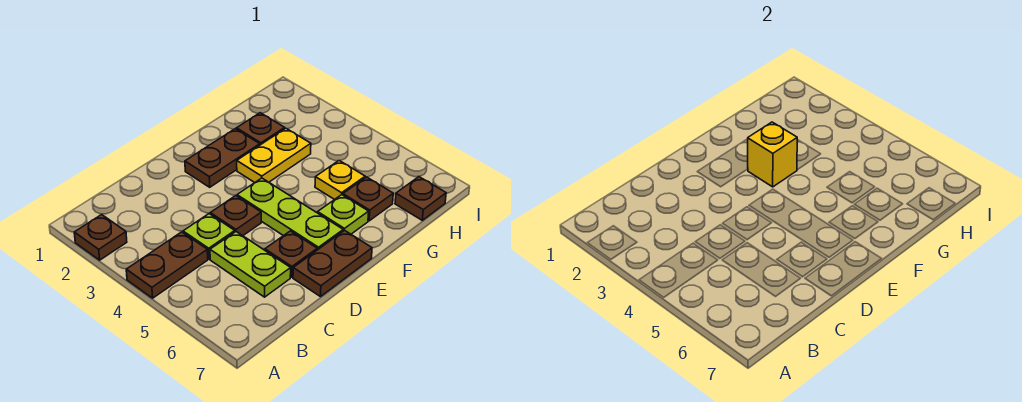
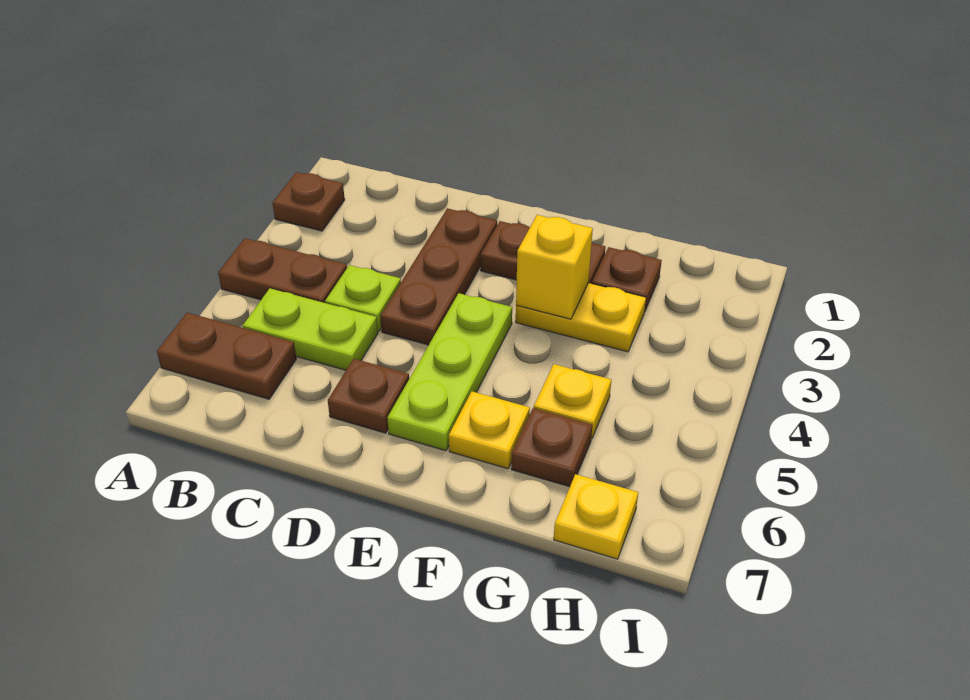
lime plate C5:C6 level 1 -> lime plate B5:C5 level 1
brown plate D4 level 1 -> brown plate D2:D4 level 1
brown plate D7:E7 level 1 -> brown plate A6:B6 level 1
lime plate F6 level 1 -> yellow plate F6 level 1
brown plate H7 level 1 -> yellow plate H7 level 1

